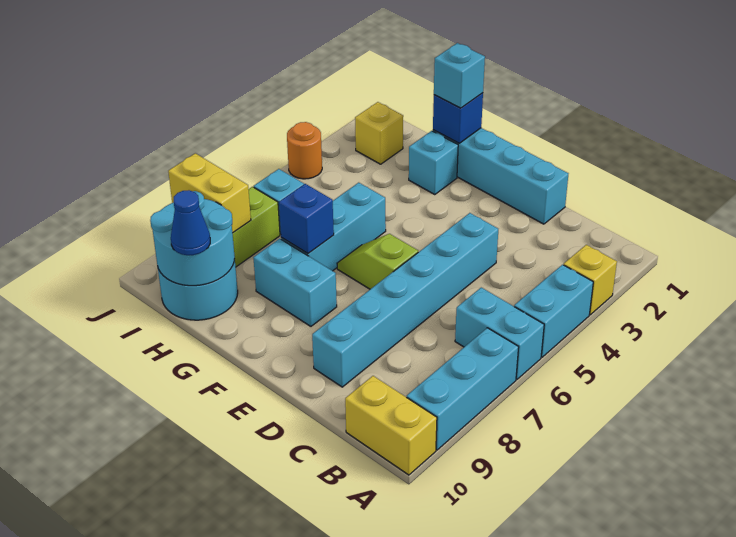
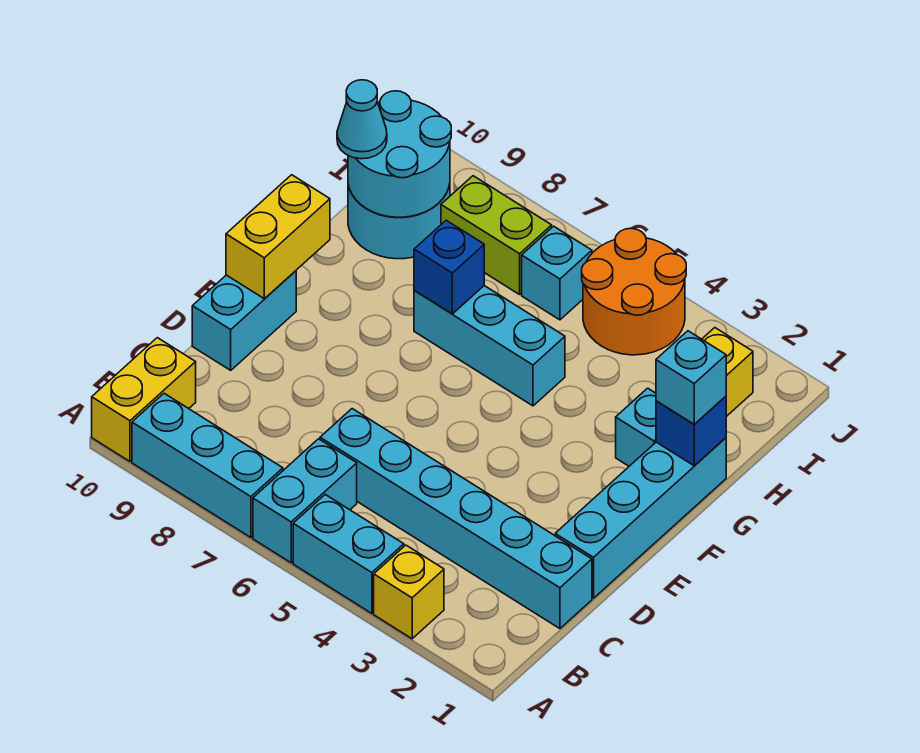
cyan brick D4:D9 level 1 -> cyan brick C1:C6 level 1
lime slope E6:F6 level 1 top E -> none
cyan brick F8:G8 level 1 -> cyan brick D10:E10 level 1
blue cone H10 level 3 -> cyan cone H10 level 3
yellow brick I8:J8 level 2 -> yellow brick E10:F10 level 2
orange round brick J4 level 1 -> orange round brick I4:J5 level 1

